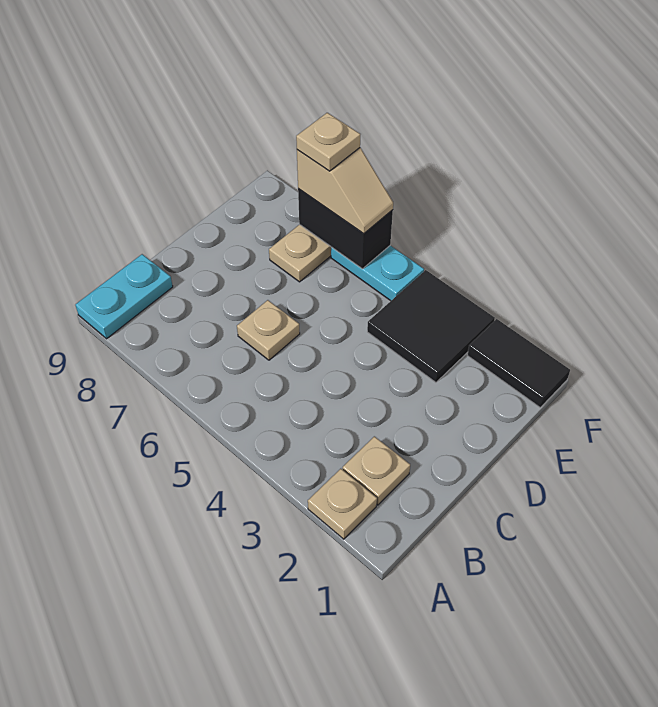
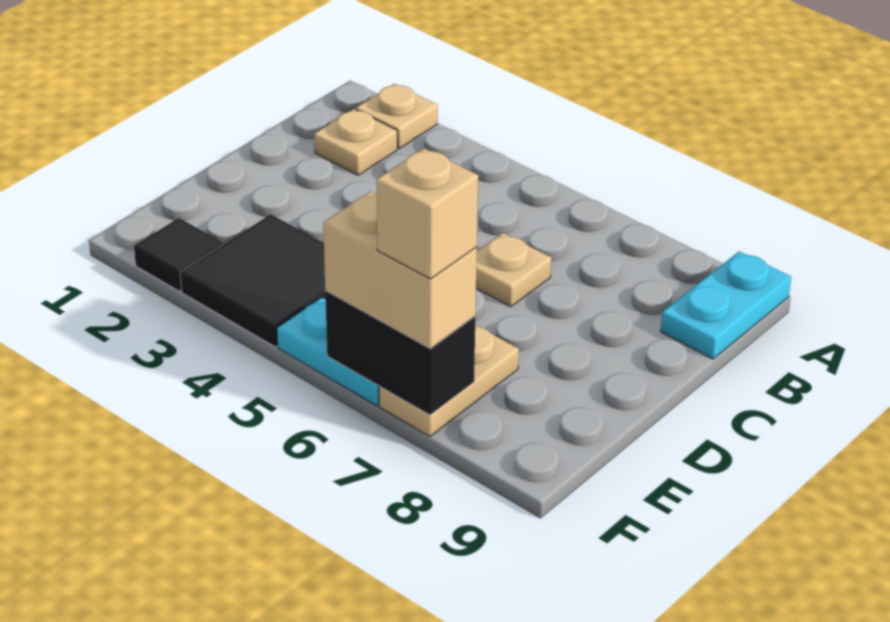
black tile F1:F2 level 1 -> black tile F2 level 1
tan slope F6:F7 level 3 top 7 -> tan brick F6:F7 level 3
tan plate F7 level 4 -> tan brick F7 level 4

